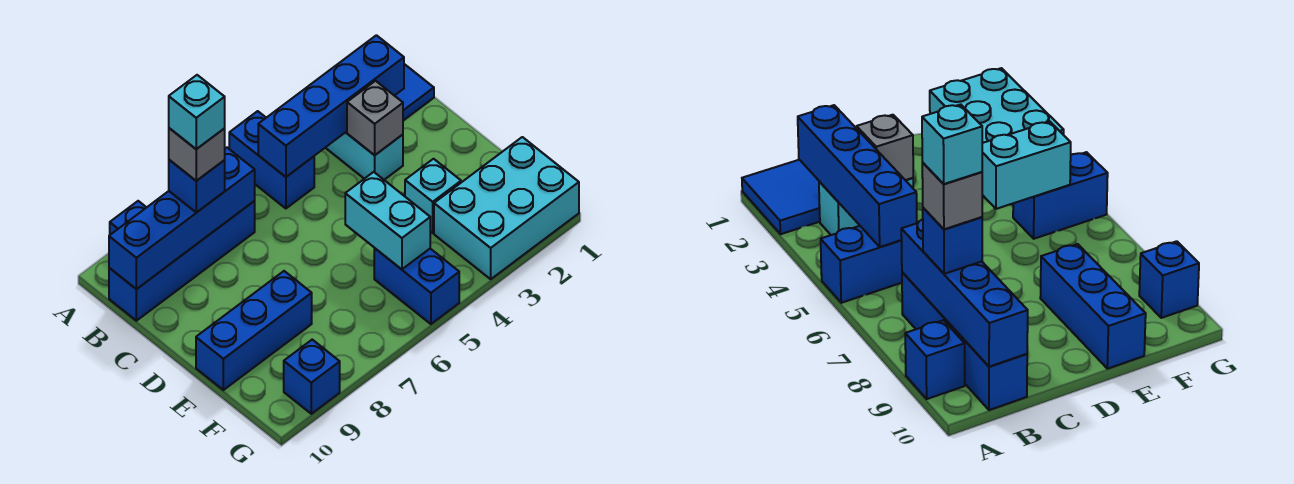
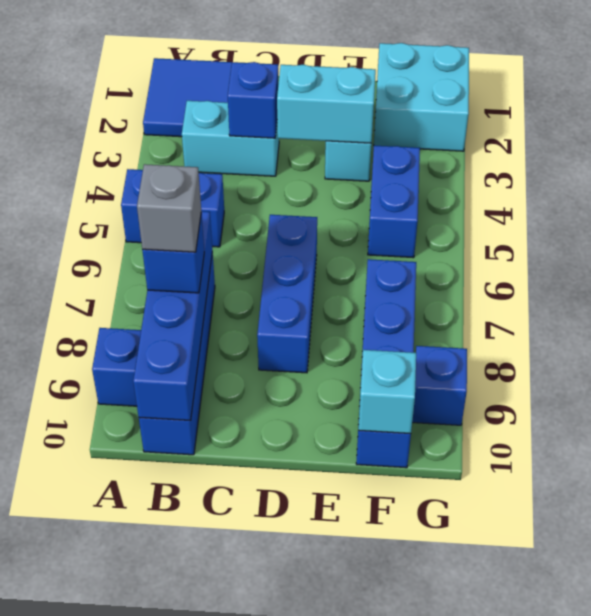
blue brick B2:B5 level 2 -> blue brick F7:F10 level 1
cyan brick B8 level 5 -> cyan brick F10 level 2
grey brick C3 level 2 -> blue brick C3 level 2
cyan brick E5:F5 level 2 -> cyan brick D3:E3 level 2
blue brick E8:E10 level 1 -> blue brick D6:D8 level 1
cyan brick F1:G3 level 1 -> cyan brick F1:G2 level 1
blue brick F5:G5 level 1 -> blue brick F4:F5 level 1

